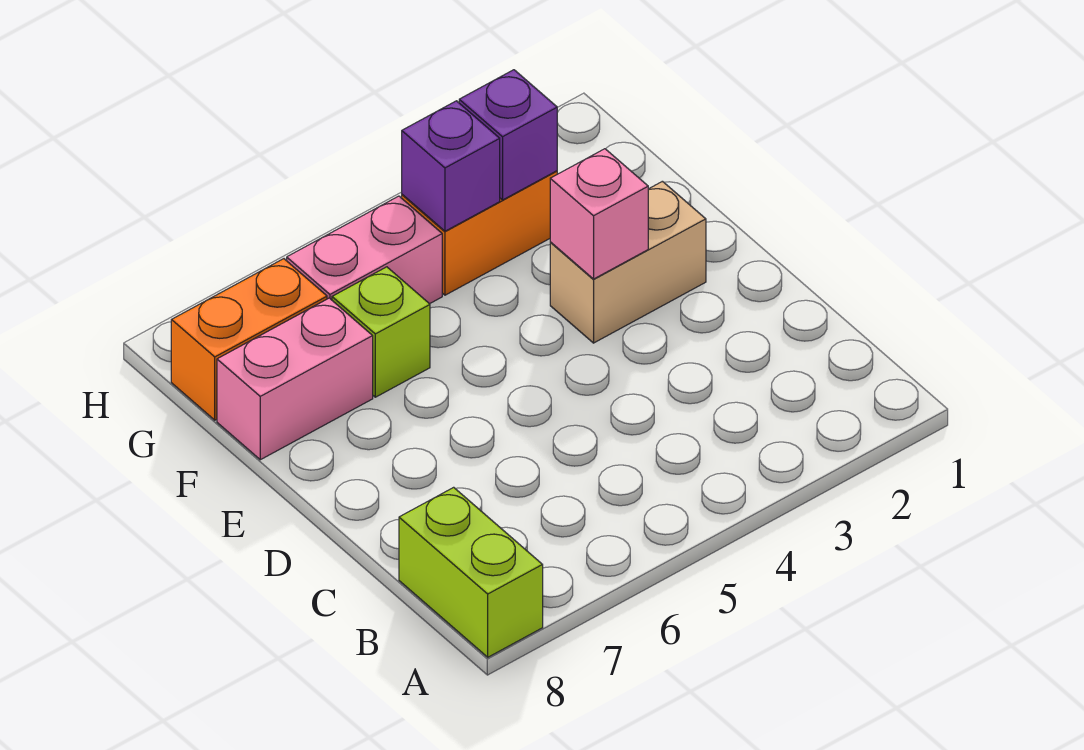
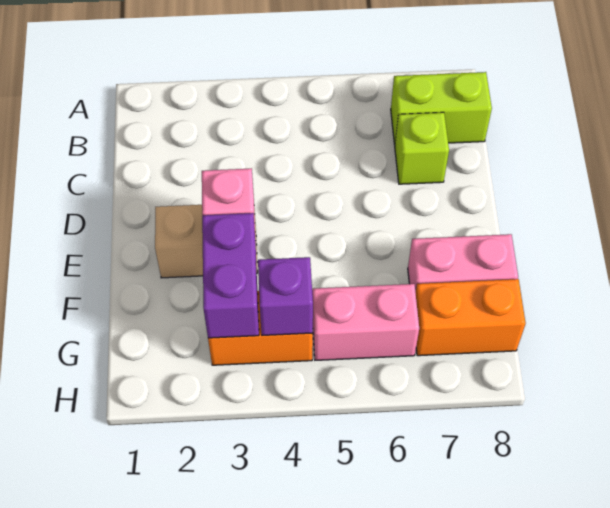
lime brick A8:B8 level 1 -> lime brick B7:B8 level 1
lime brick F6 level 1 -> lime brick C7 level 1
purple brick G3 level 2 -> purple brick F3:G3 level 2

